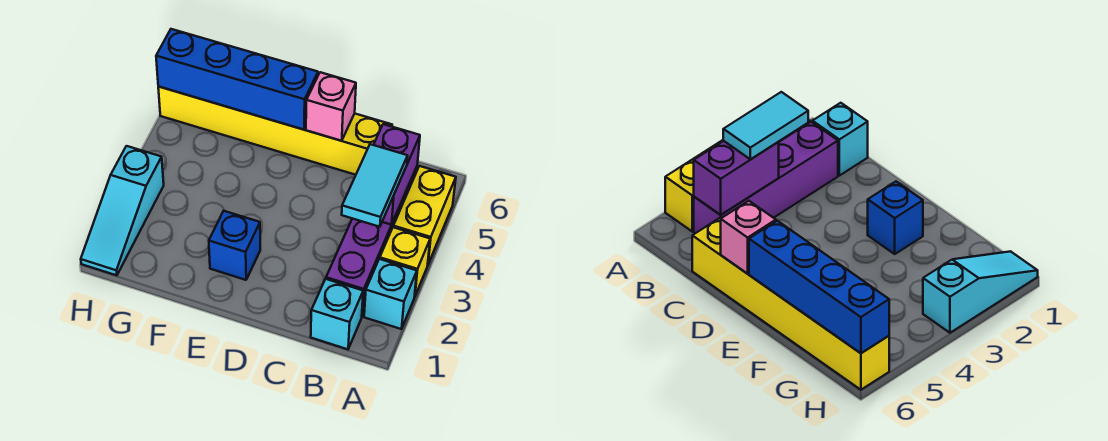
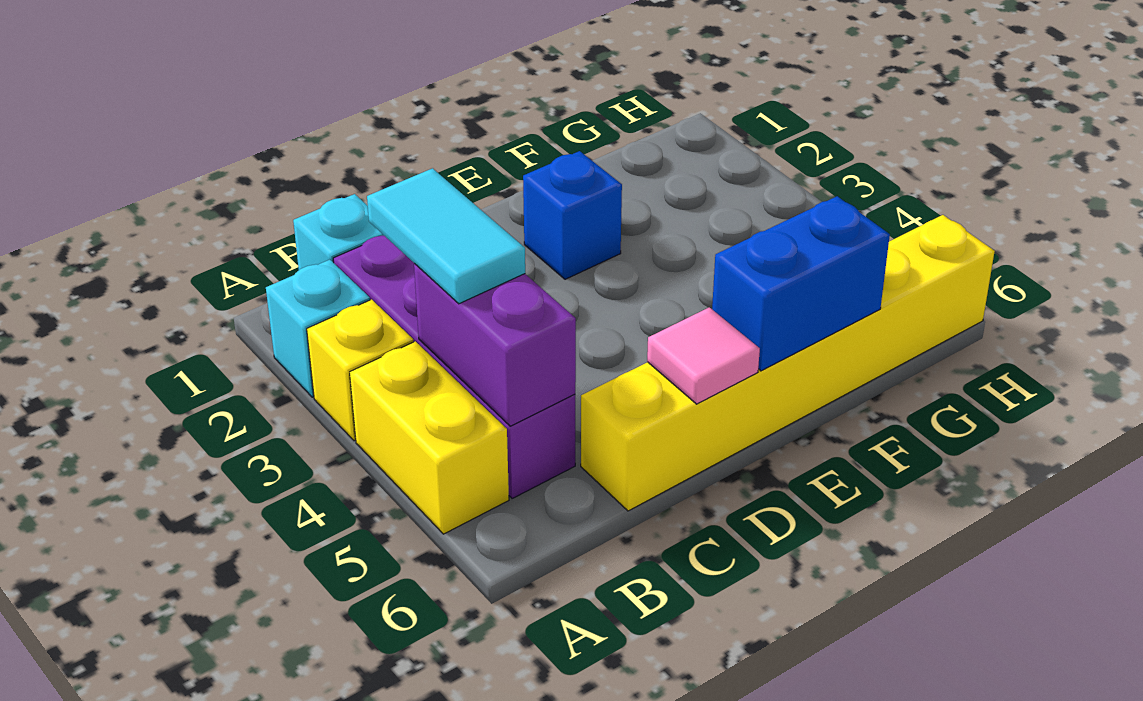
pink brick D6 level 2 -> pink tile D6 level 2
blue brick E6:H6 level 2 -> blue brick E6:F6 level 2
cyan slope H1:H3 level 1 top 3 -> none

